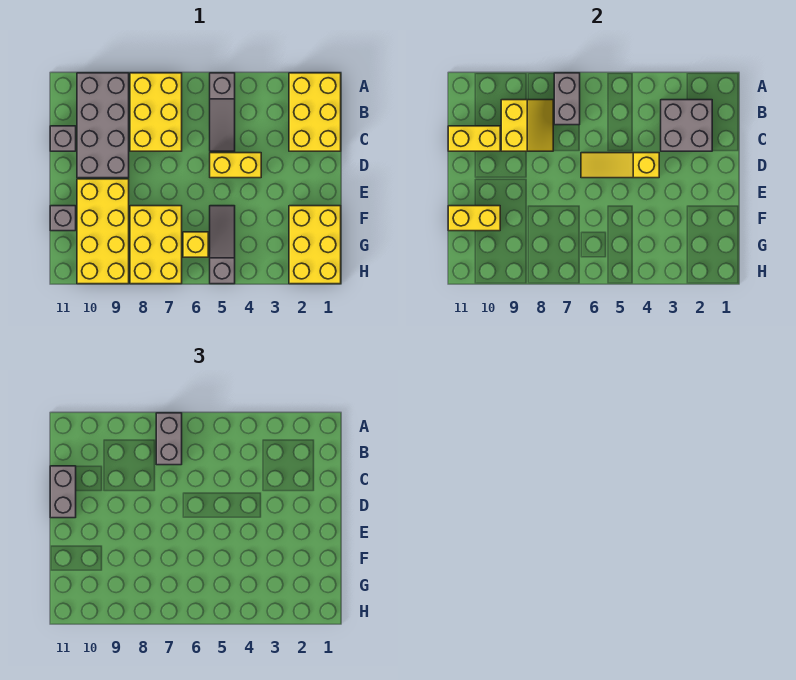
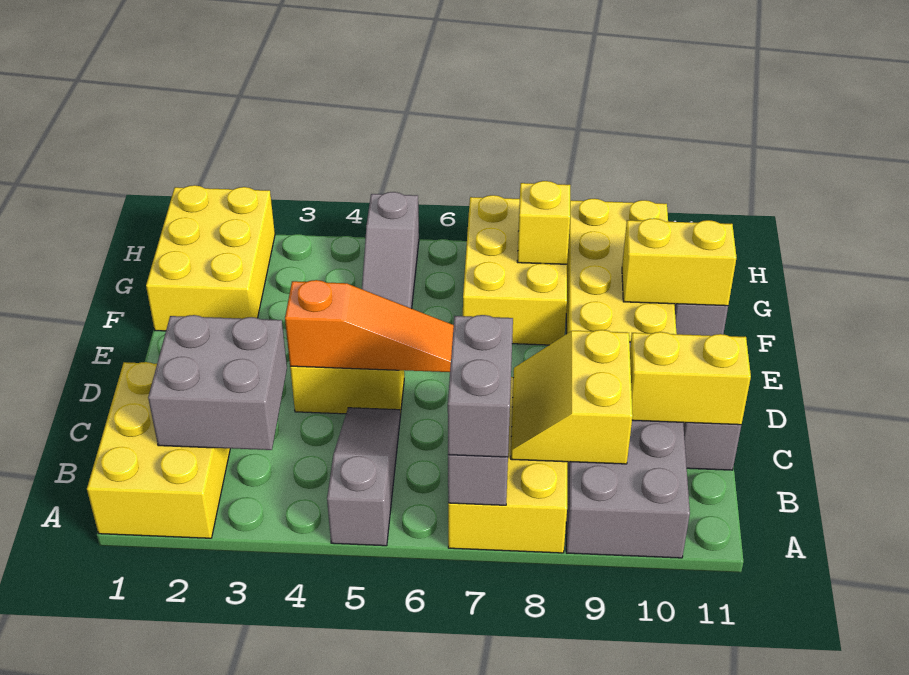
grey brick C11:D11 level 3 -> none
yellow slope D4:D6 level 2 top 4 -> orange slope D4:D6 level 2 top 4
yellow brick G6 level 1 -> yellow brick G8 level 2

